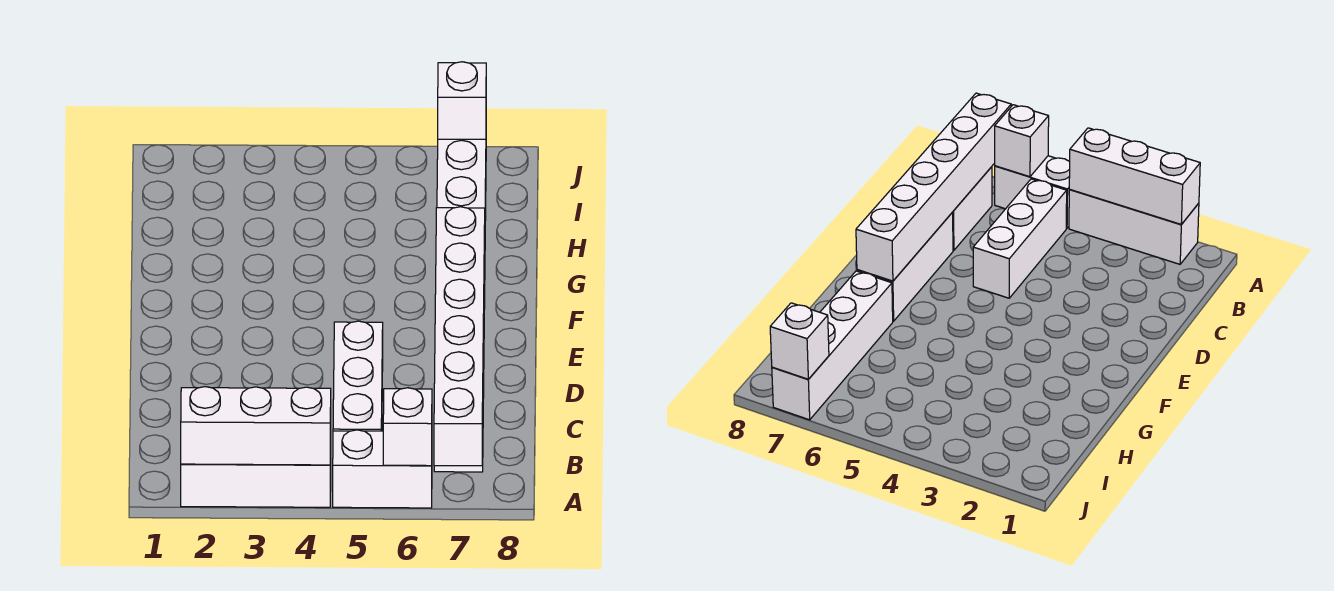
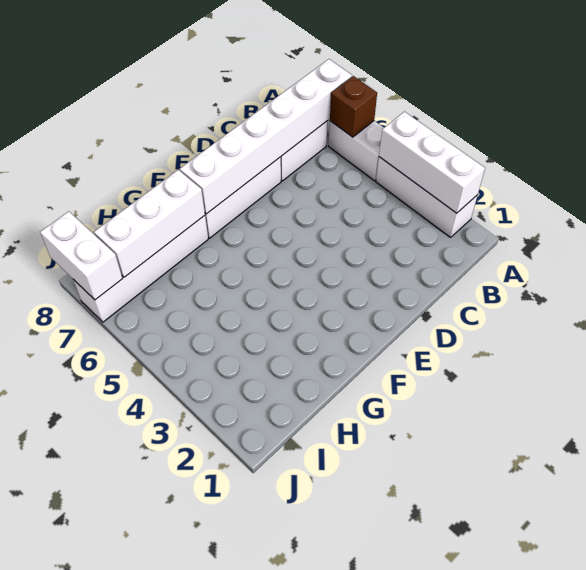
white brick A6 level 2 -> brown brick A6 level 2
white brick B5:D5 level 1 -> white brick G7:I7 level 2
white brick J7 level 2 -> white brick J7:J8 level 2

